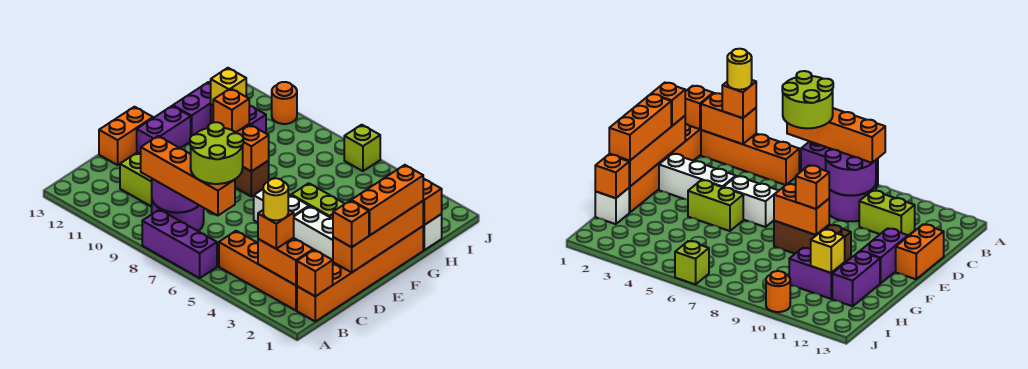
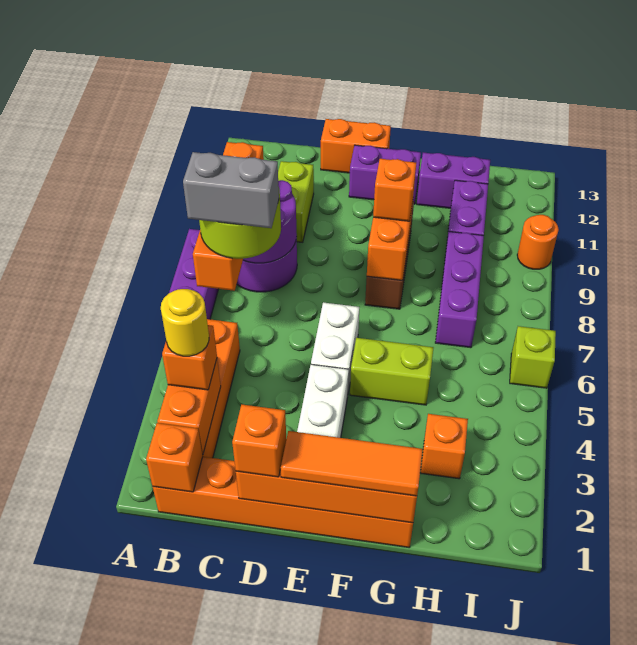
none -> grey brick B6:C6 level 5
orange brick E1:G1 level 3 -> orange tile E1:G1 level 3
lime brick F4:F5 level 1 -> lime brick F5:G5 level 1
white brick H1 level 1 -> none
orange brick H1 level 2 -> orange brick H3 level 1
none -> purple brick H7:H9 level 1
yellow brick H11 level 2 -> none

